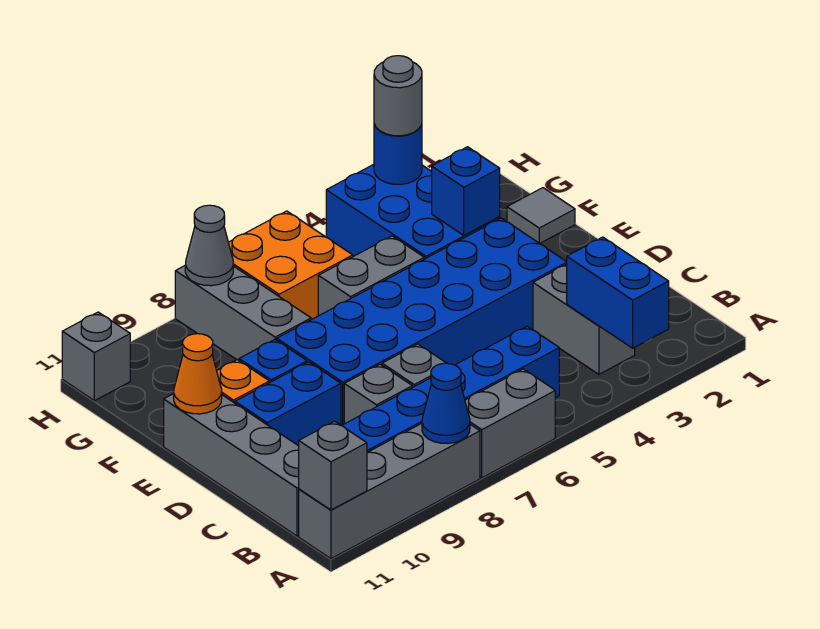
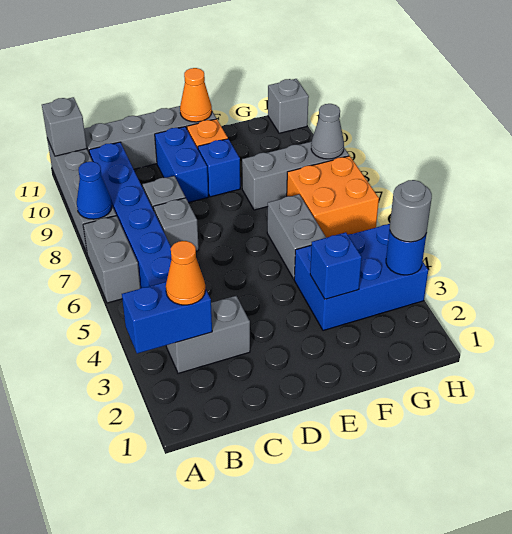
none -> orange cone B3 level 3
blue brick D3:E8 level 1 -> none
grey tile F1 level 1 -> none

